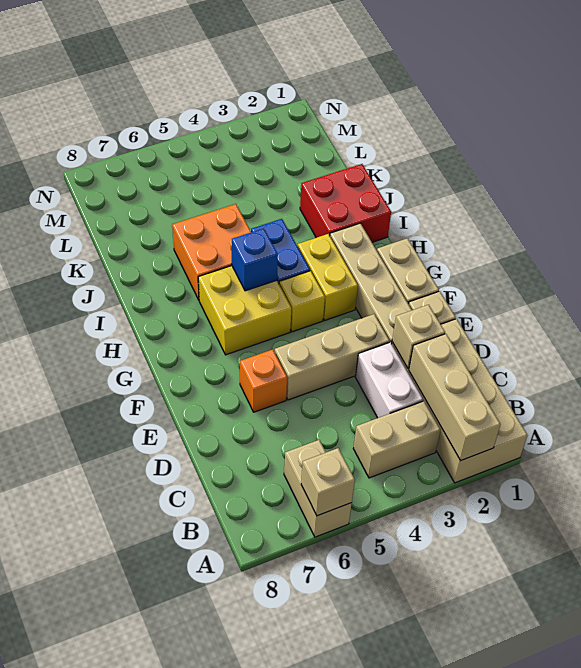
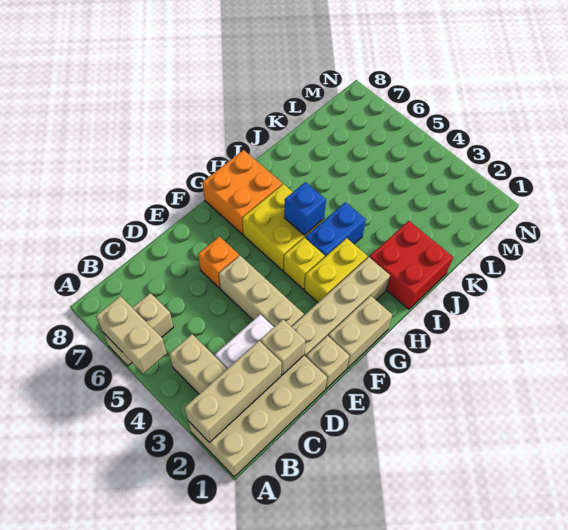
tan brick A6 level 2 -> tan brick A5:A6 level 2
orange brick I5:J6 level 1 -> orange brick G7:H8 level 1

